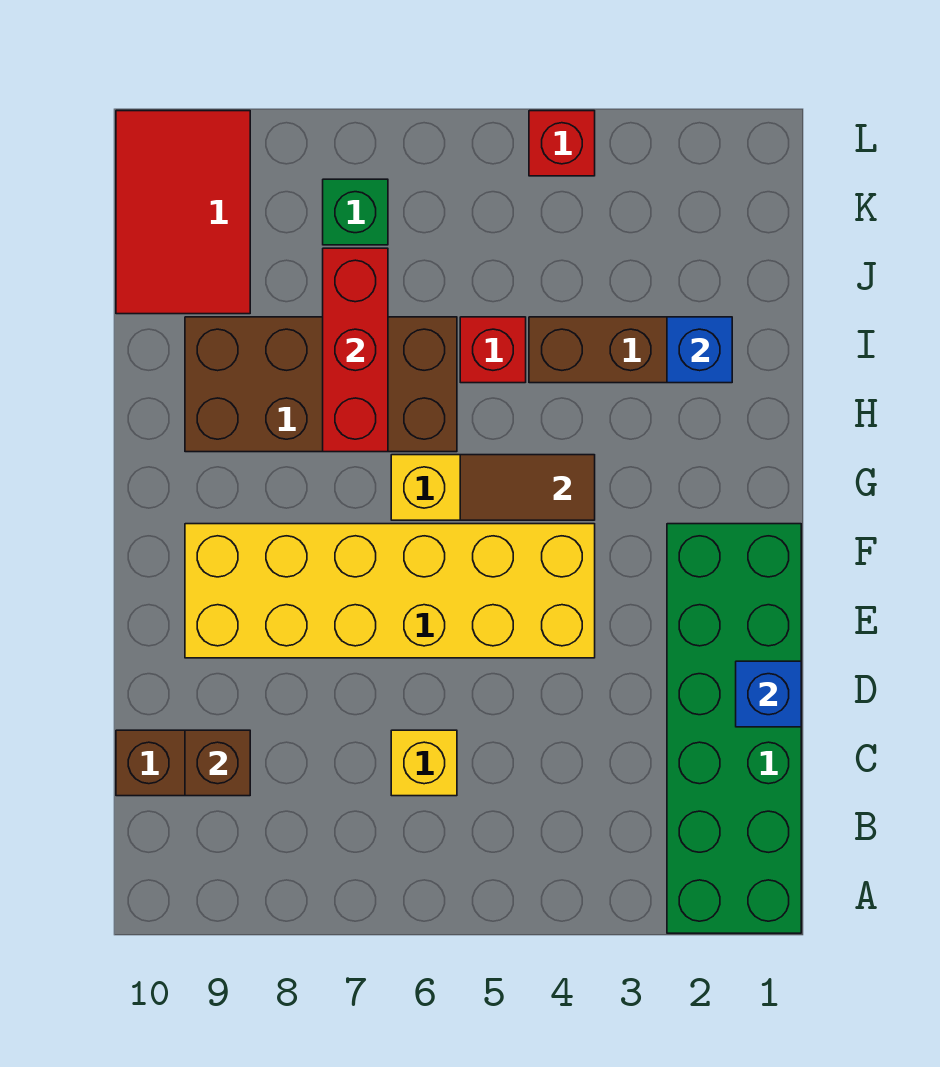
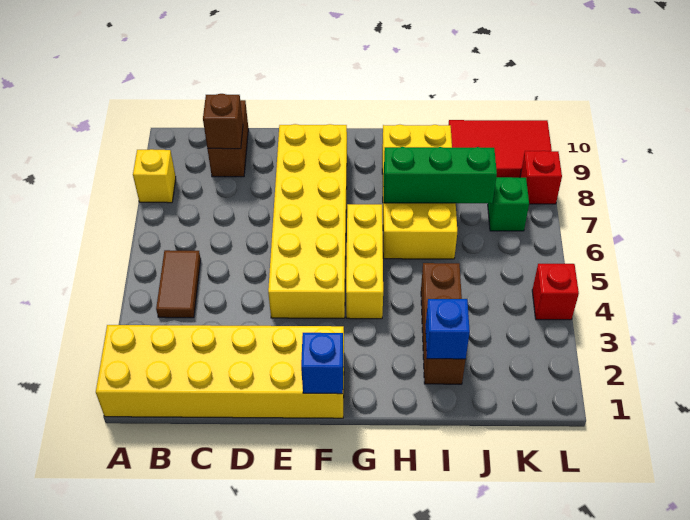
green brick A1:F2 level 1 -> yellow brick A1:F2 level 1
yellow brick C6 level 1 -> yellow brick A8 level 1
blue brick D1 level 2 -> blue brick F1 level 2
brown tile G4:G5 level 2 -> brown tile B4:B5 level 1
brown brick H6:I9 level 1 -> yellow brick H6:I9 level 1
red brick H7:J7 level 2 -> green brick H7:J7 level 2
red brick I5 level 1 -> red brick L8 level 1

